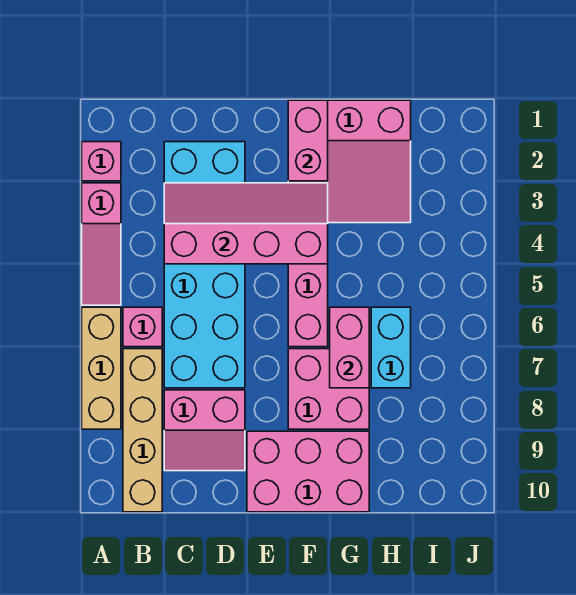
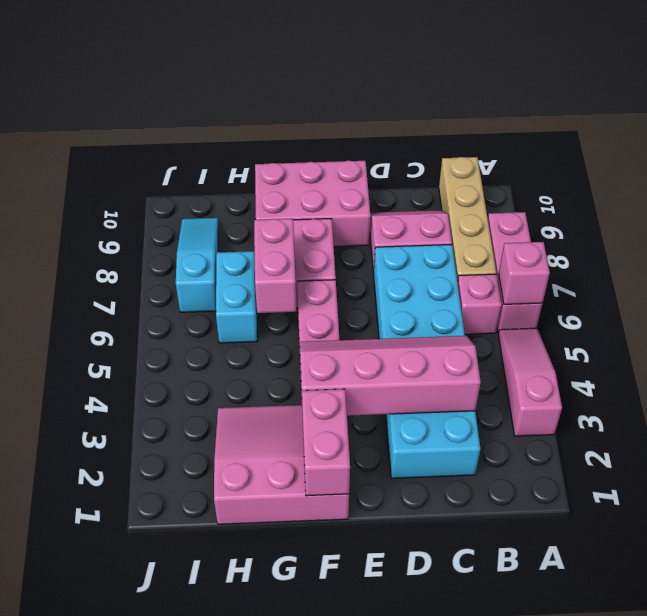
pink brick A2 level 1 -> pink brick A6 level 2
tan brick A6:A8 level 1 -> pink brick A6:A8 level 1
pink slope C3:F4 level 2 top 4 -> pink slope C3:F4 level 2 top 3
none -> cyan slope I7:I9 level 1 top 7

